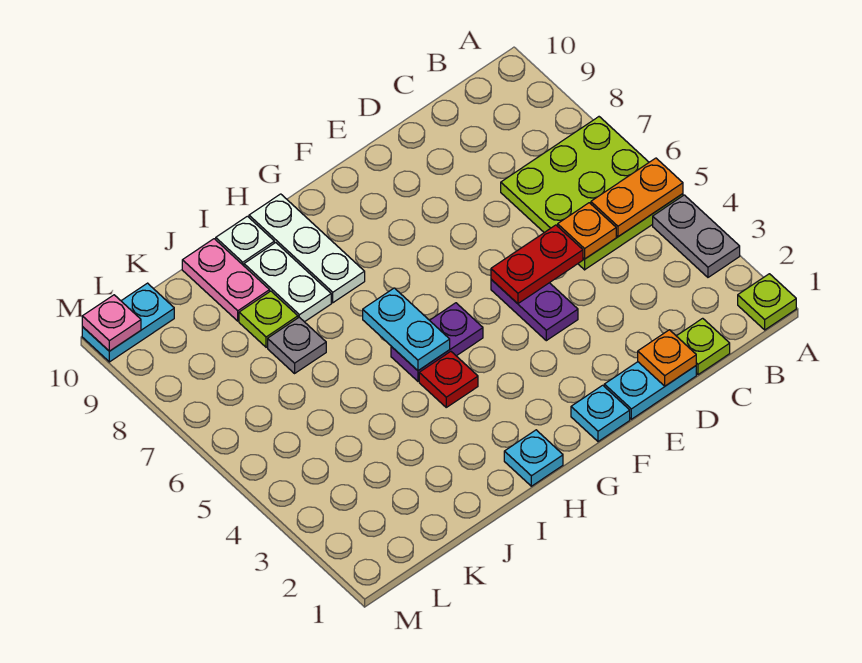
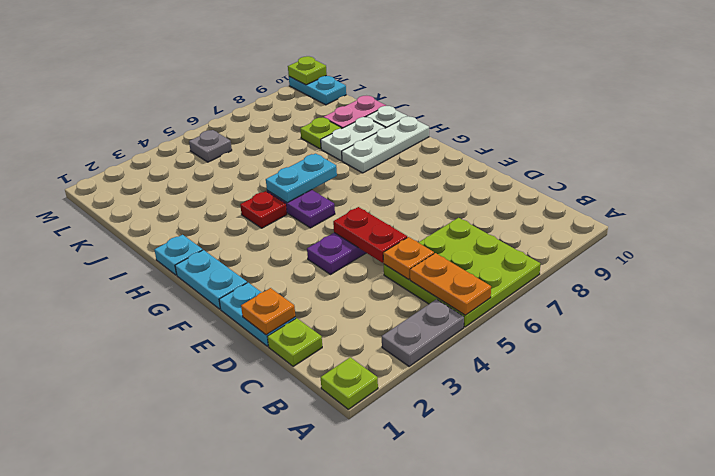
cyan plate F1 level 1 -> cyan plate F1:G1 level 1
grey plate J7 level 1 -> grey plate L5 level 1
pink plate M10 level 2 -> lime plate M10 level 2

